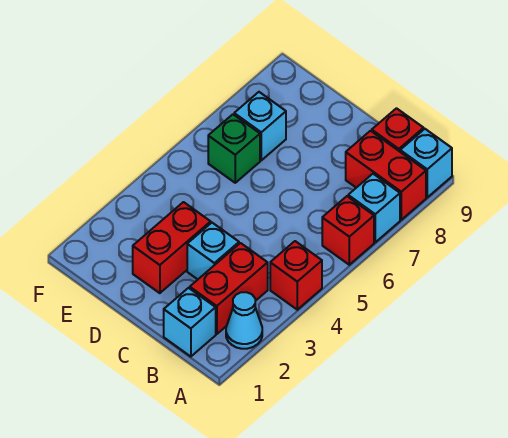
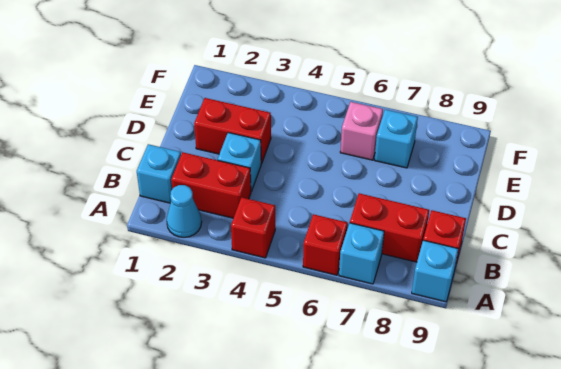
red brick A8:B8 level 1 -> red brick B7:B8 level 1
green brick E6 level 1 -> pink brick E6 level 1

